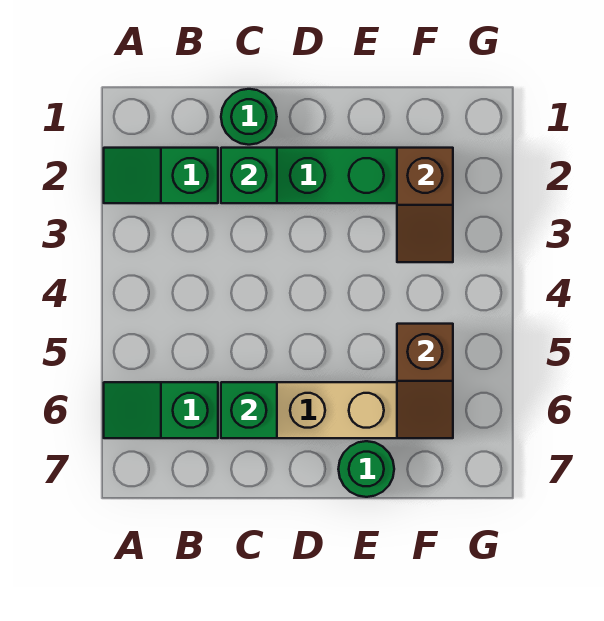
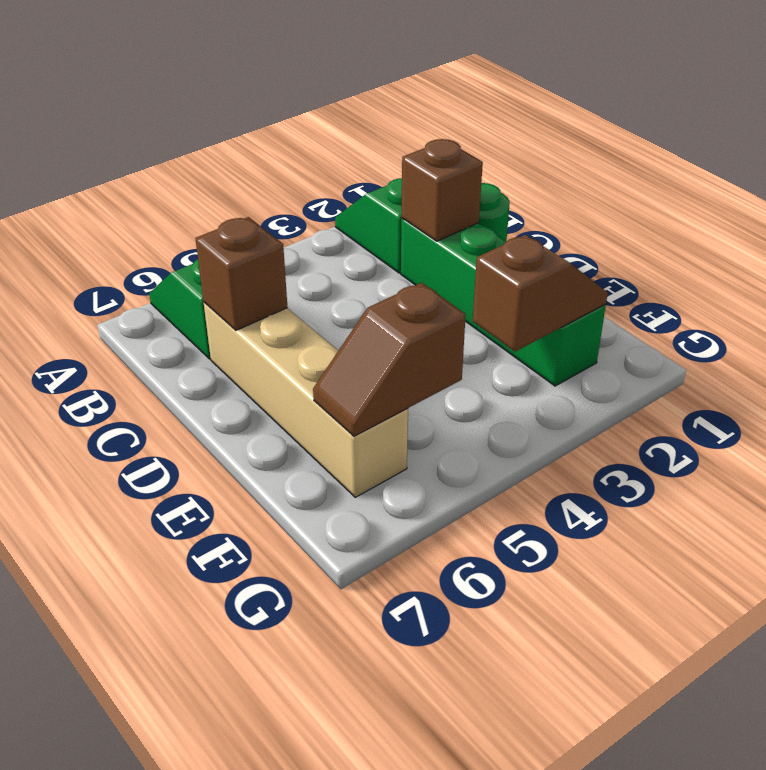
green brick C2 level 2 -> brown brick C2 level 2
green brick C6 level 2 -> brown brick C6 level 2
green round brick E7 level 1 -> none
brown slope F2:F3 level 2 top 2 -> brown slope F2:F3 level 2 top 3

